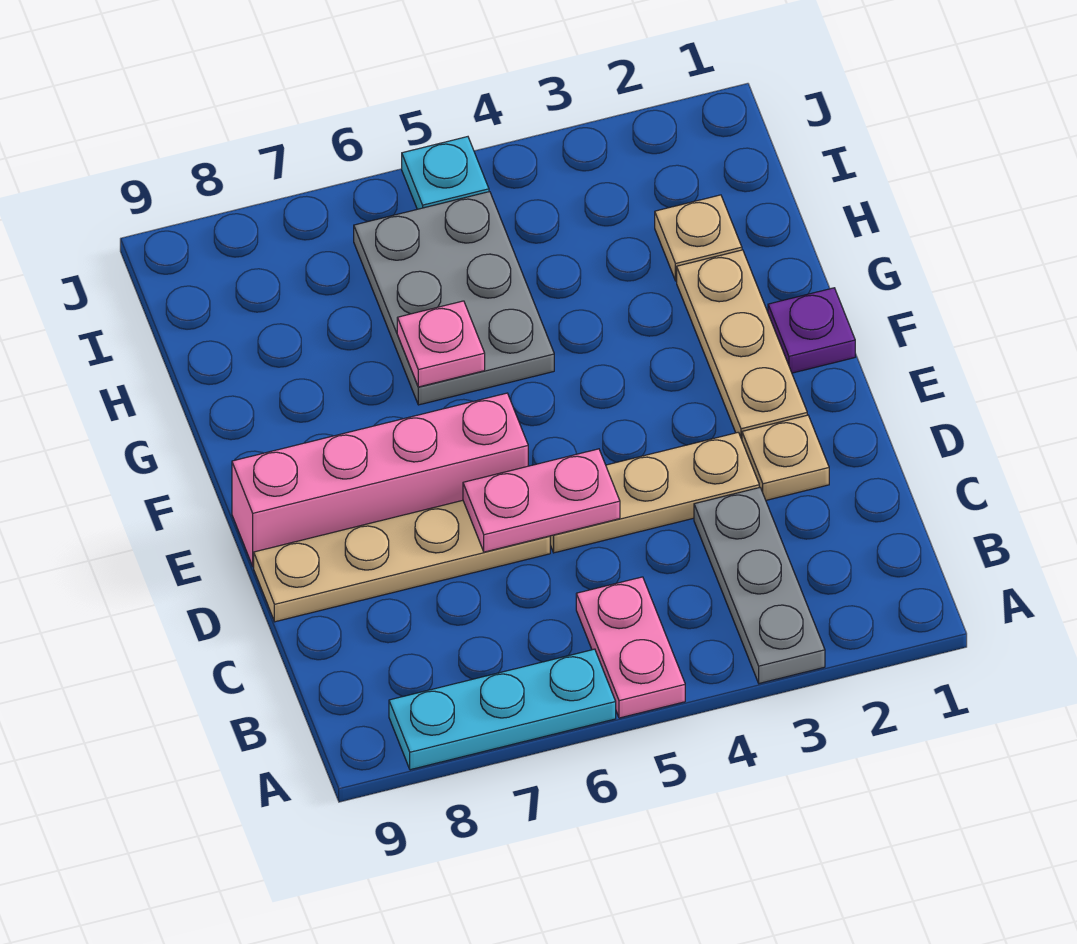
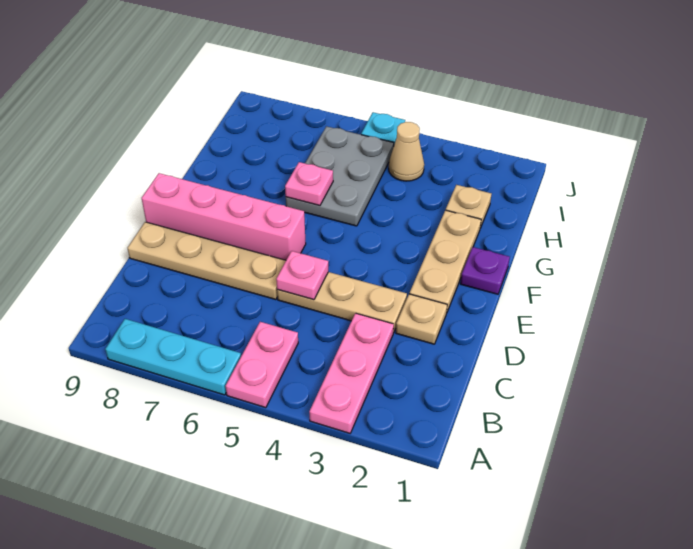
grey plate A3:C3 level 1 -> pink plate A3:C3 level 1
pink plate D5:D6 level 2 -> pink plate D5 level 2
none -> tan cone I4 level 1

